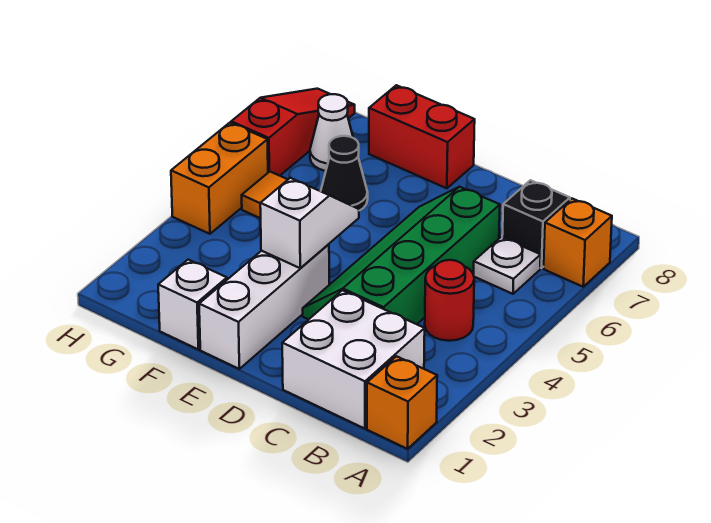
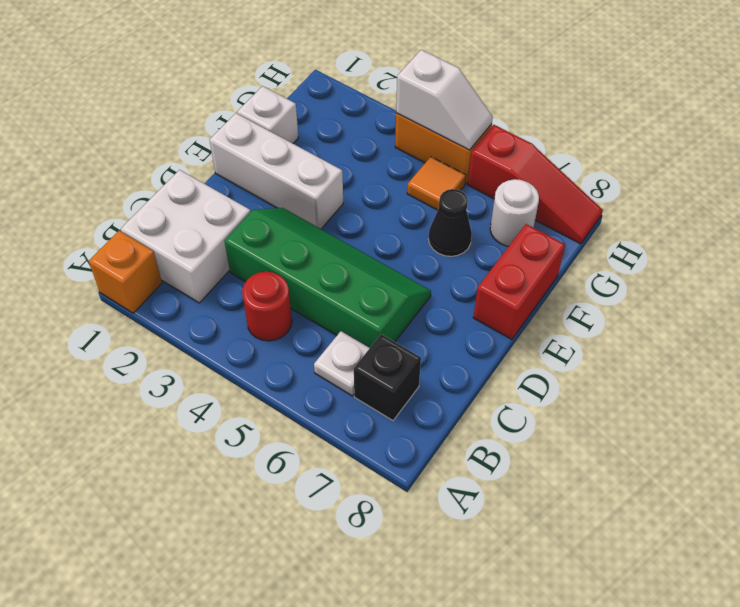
orange brick A7 level 1 -> none
white slope E3:E4 level 2 top 3 -> white slope H4:H5 level 2 top 4
white cone G7 level 1 -> white round brick G7 level 1

